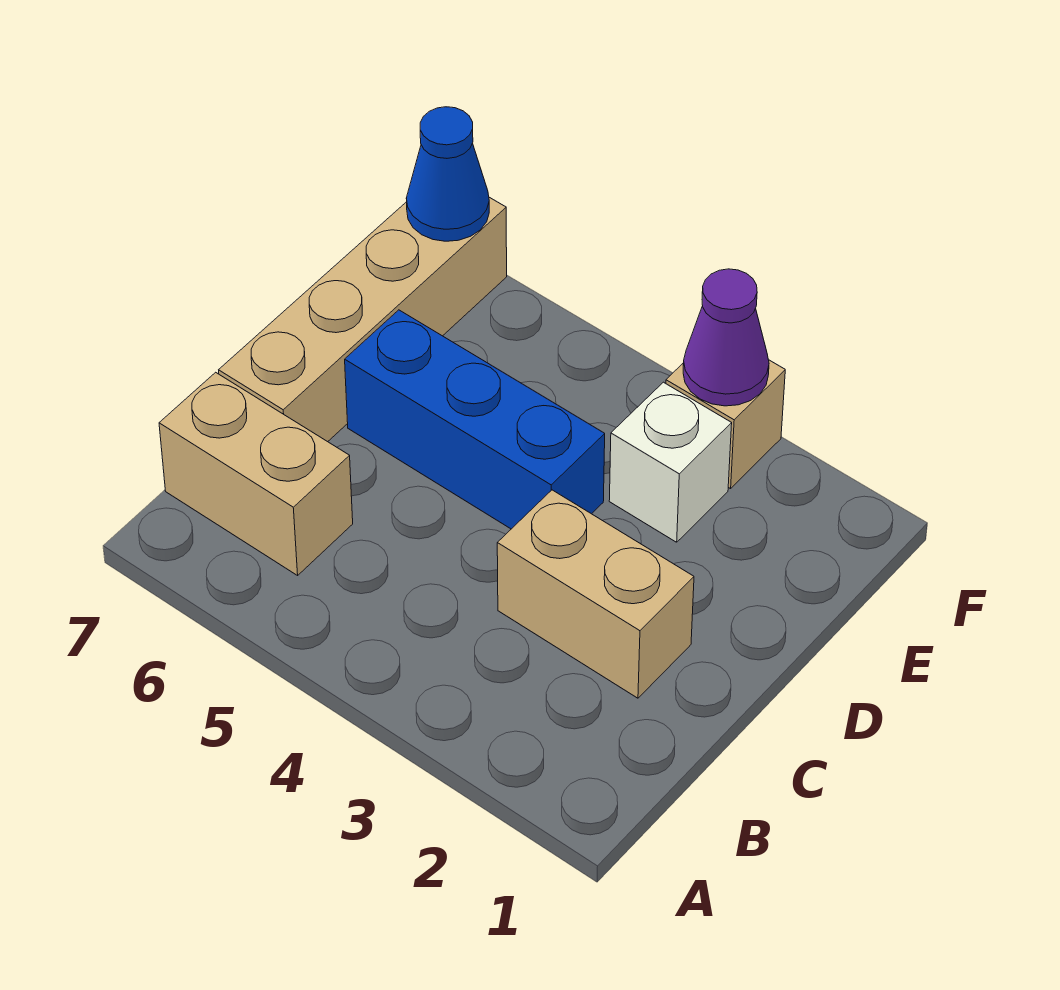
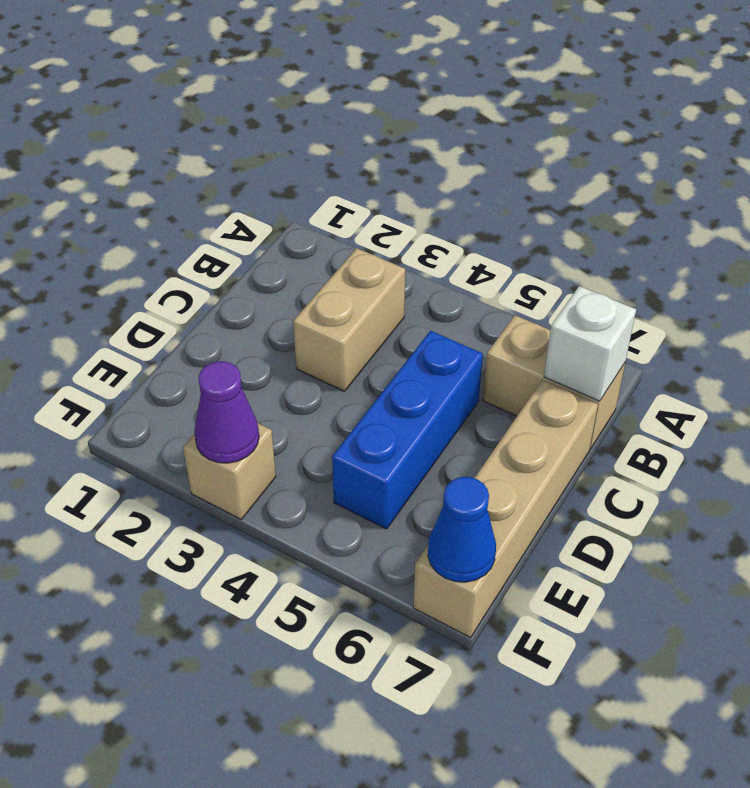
tan brick C2:C3 level 1 -> tan brick B3:C3 level 1
blue brick D4:D6 level 1 -> blue brick C5:E5 level 1
white brick E3 level 1 -> white brick B7 level 2

